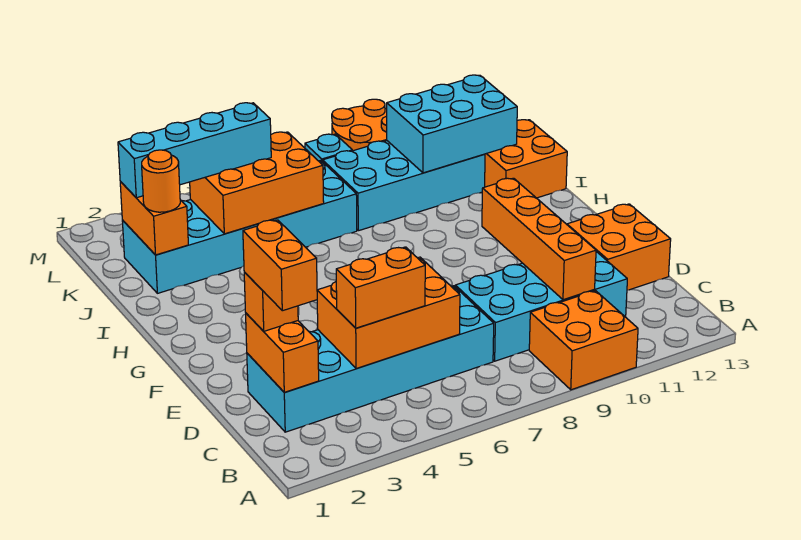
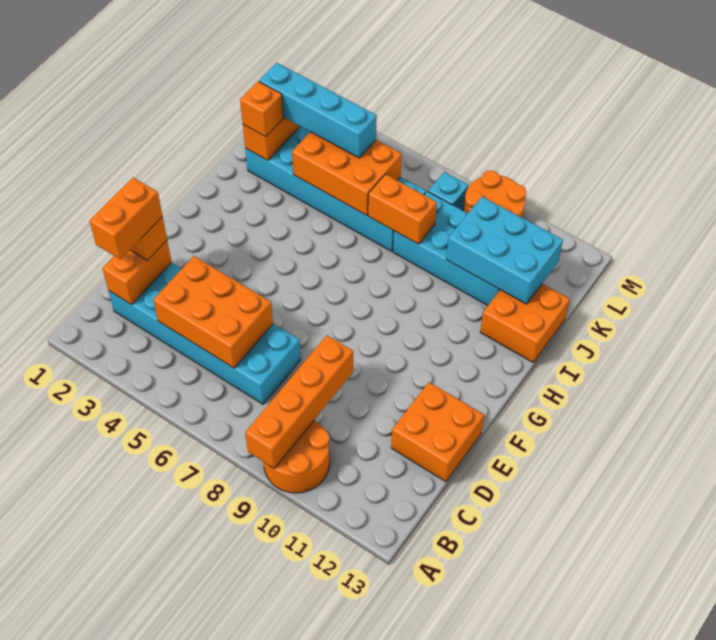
orange brick A9:B10 level 1 -> orange round brick A9:B10 level 1
orange brick C4:C5 level 3 -> orange brick J7:J8 level 2
cyan brick C8:D11 level 1 -> none
orange brick C10:F10 level 2 -> orange brick A9:D9 level 2
orange round brick J2 level 3 -> orange brick J2 level 3

